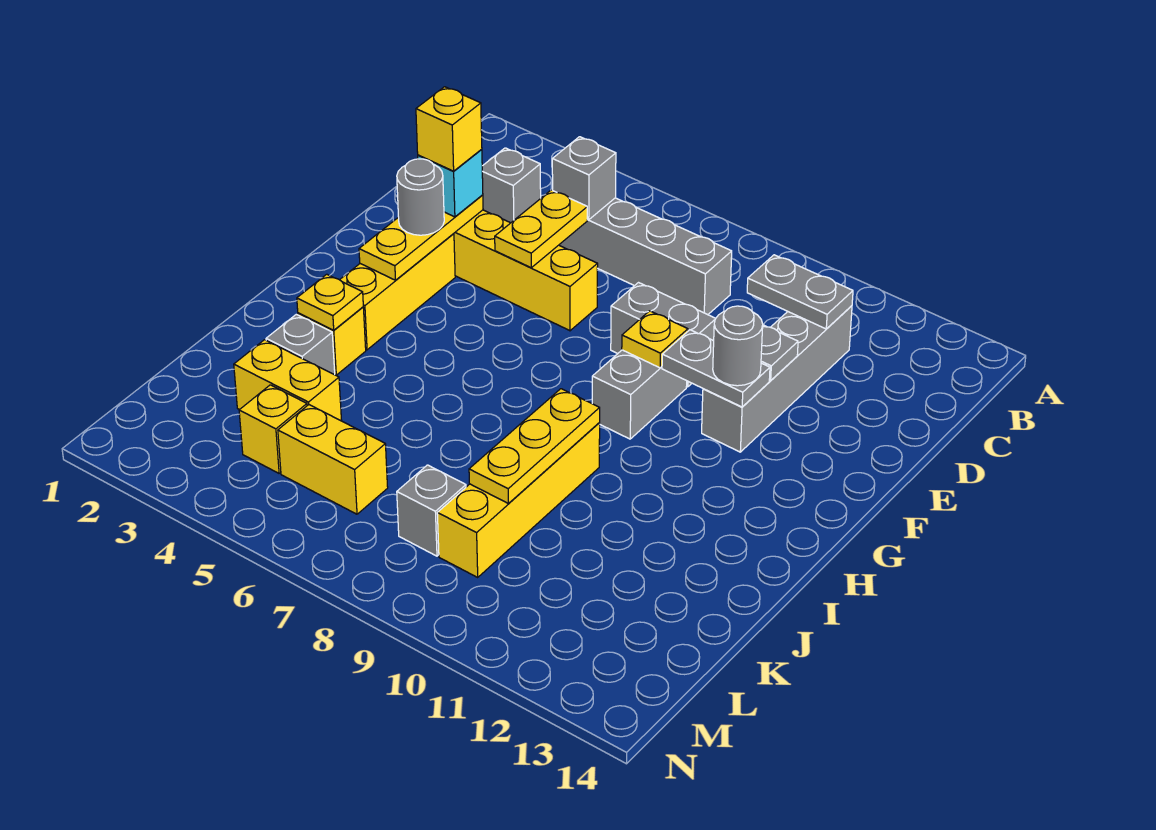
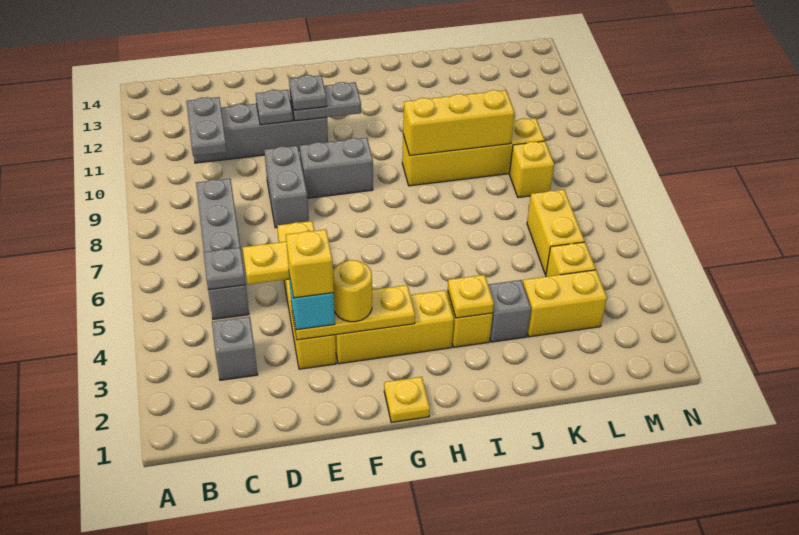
grey brick C5 level 2 -> grey plate C5 level 2
grey round brick F3 level 3 -> yellow round brick F3 level 3
yellow plate F9 level 2 -> yellow plate G1 level 1
grey plate F10:F11 level 2 -> grey plate F11:G11 level 2
grey round brick F11 level 3 -> grey plate F11 level 3
yellow plate I9:K9 level 2 -> yellow brick I9:K9 level 2
yellow brick K3:K4 level 1 -> yellow brick K3:L3 level 1
grey brick L8 level 1 -> yellow brick L8 level 1

